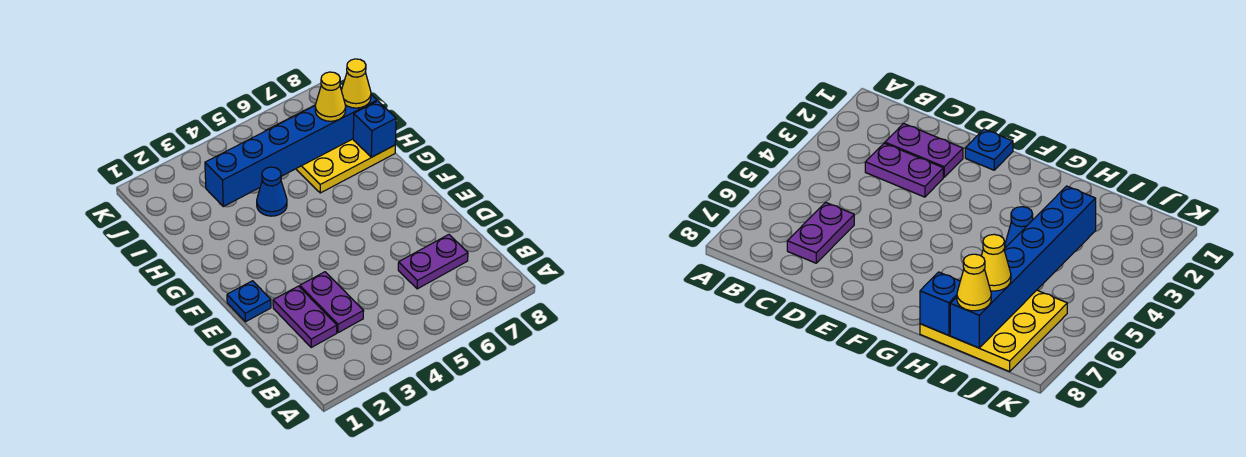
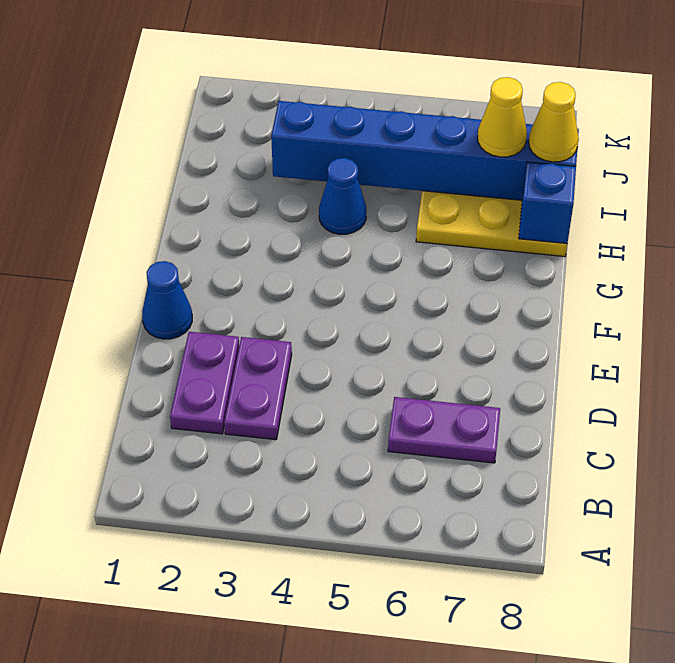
blue plate E1 level 1 -> blue cone E1 level 1

